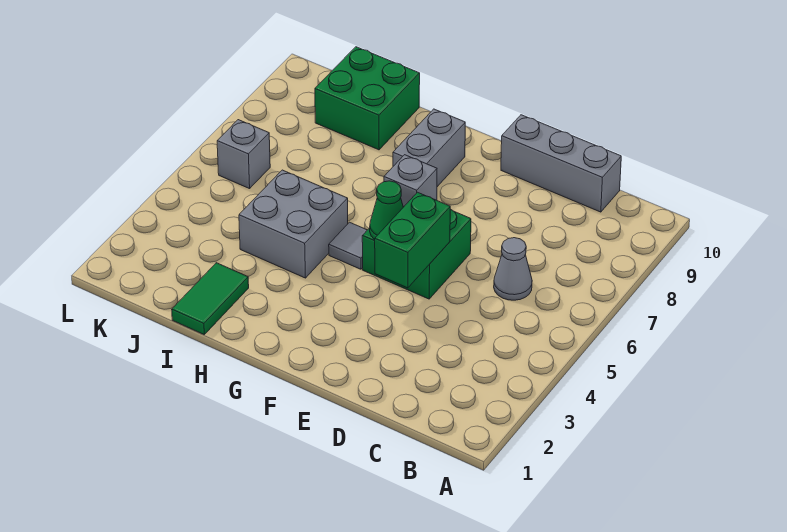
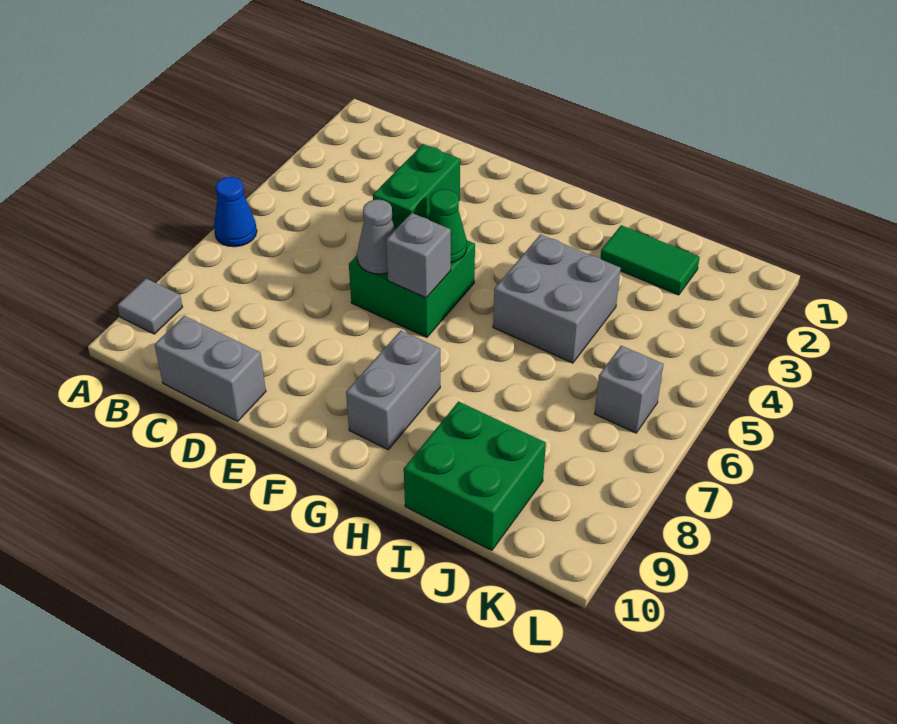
none -> blue cone A6 level 1
grey cone C6 level 1 -> grey cone E6 level 2
grey brick C10:E10 level 1 -> grey brick C10:D10 level 1
grey tile G5 level 1 -> grey tile A9 level 1
green tile I1:I2 level 1 -> green tile I2:J2 level 1

